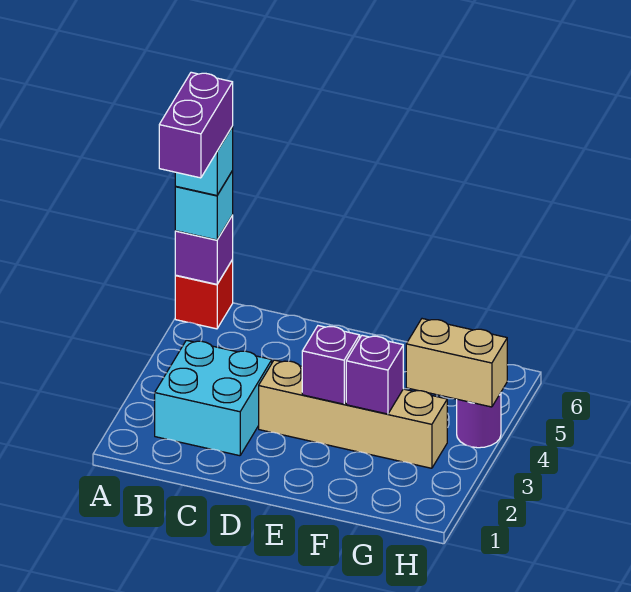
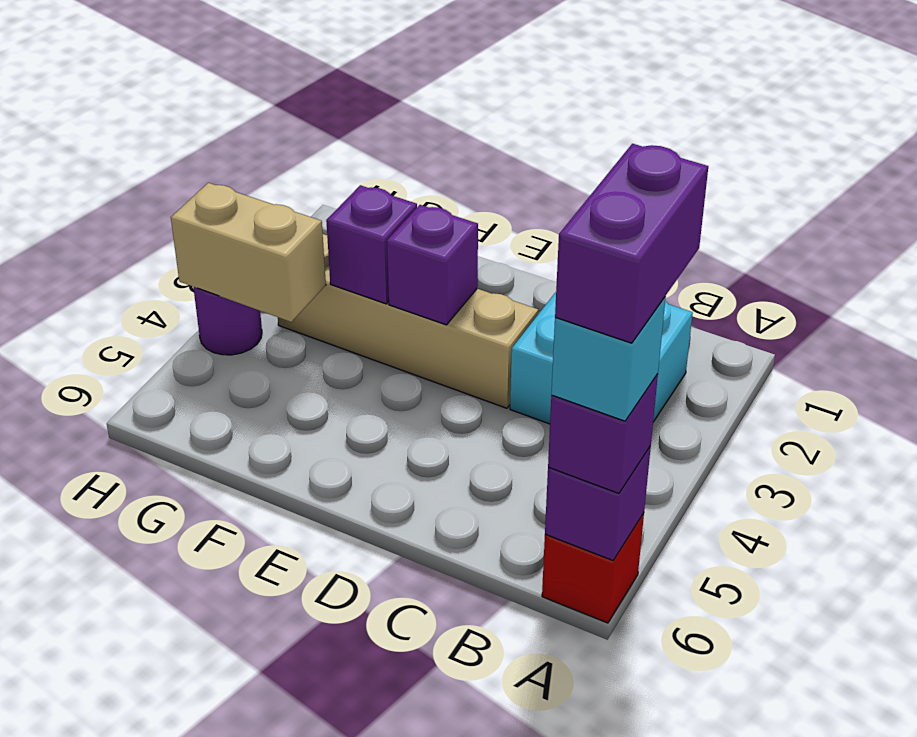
cyan brick A6 level 3 -> purple brick A6 level 3

